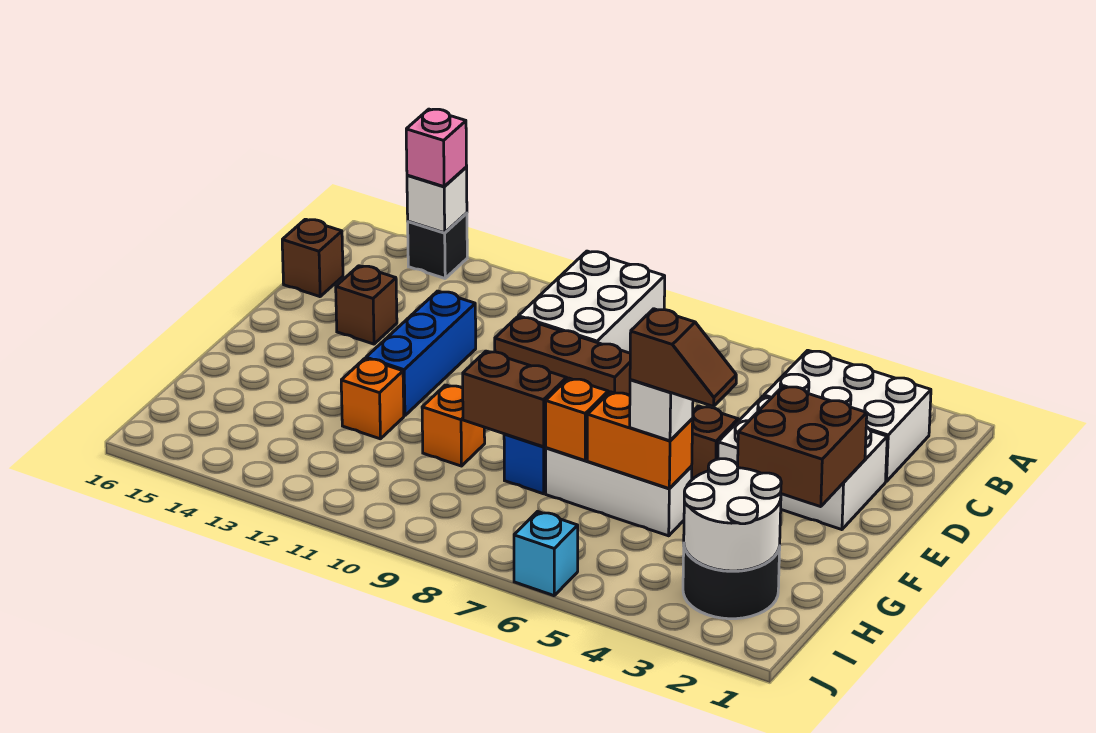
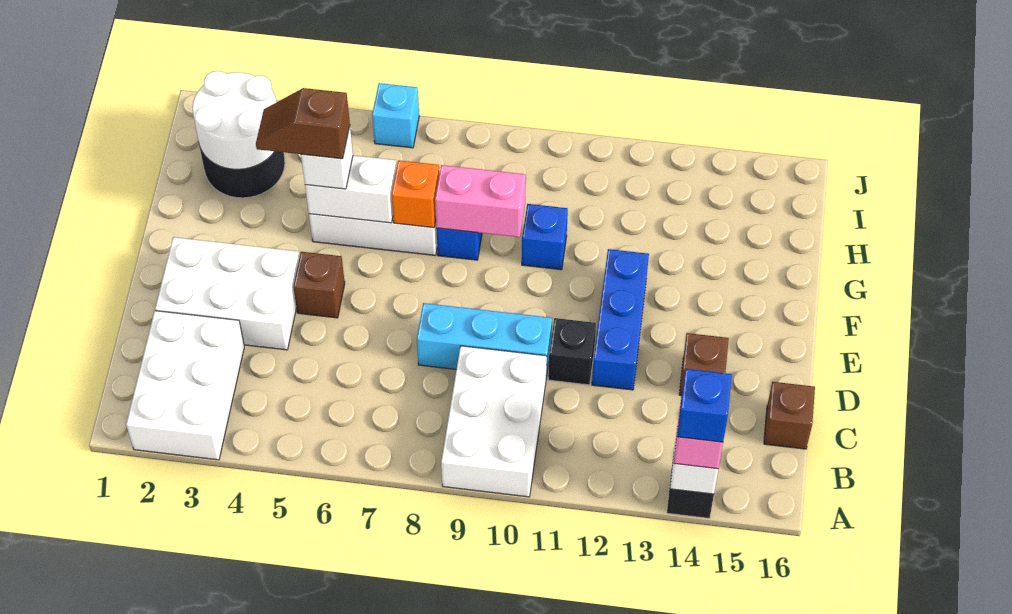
none -> blue brick A14 level 4
white brick B2:C4 level 1 -> white brick A2:C3 level 1
brown brick D8:D10 level 1 -> cyan brick D8:D10 level 1
none -> black brick D11 level 1
brown brick E2:F3 level 2 -> none
orange brick G5:G6 level 2 -> white brick G5:G6 level 2
brown brick G8:G9 level 2 -> pink brick G8:G9 level 2
orange brick G10 level 1 -> blue brick G10 level 1
orange brick G12 level 1 -> none

